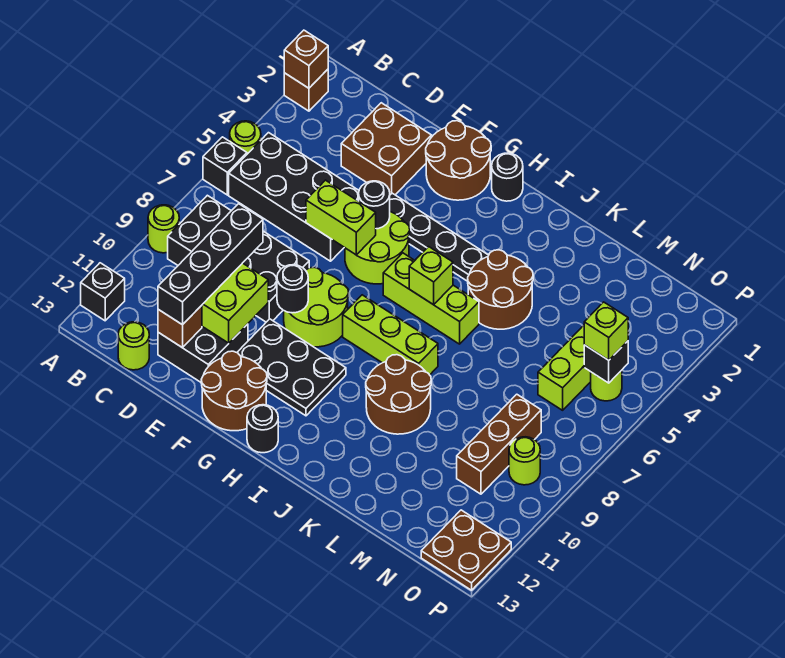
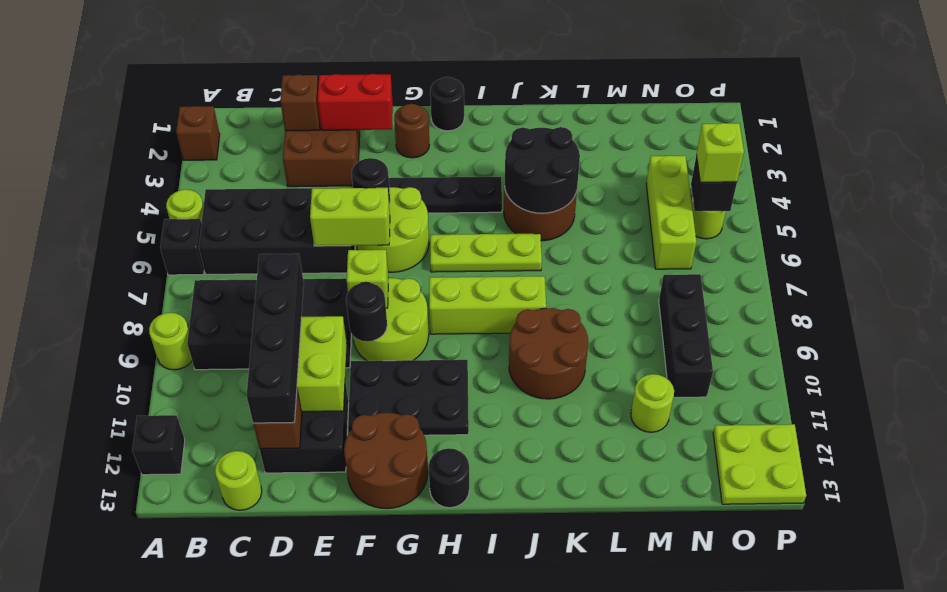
brown brick A2 level 2 -> brown brick D2 level 2
none -> red brick E2:F2 level 2
brown round brick F1:G2 level 1 -> brown round brick G2 level 1
lime brick H6:J6 level 1 -> lime plate H6:J6 level 1
lime brick I6 level 2 -> lime brick F8 level 2
none -> black round brick J4:K5 level 2
brown brick N8:N10 level 1 -> black brick N8:N10 level 1
lime round brick O9 level 1 -> lime round brick M11 level 1
brown plate O12:P13 level 1 -> lime plate O12:P13 level 1

